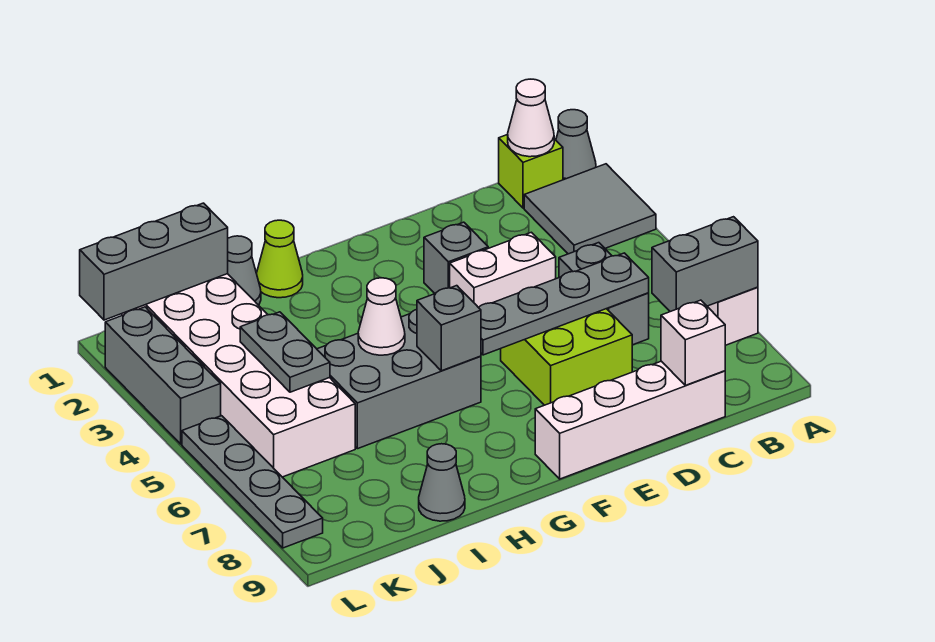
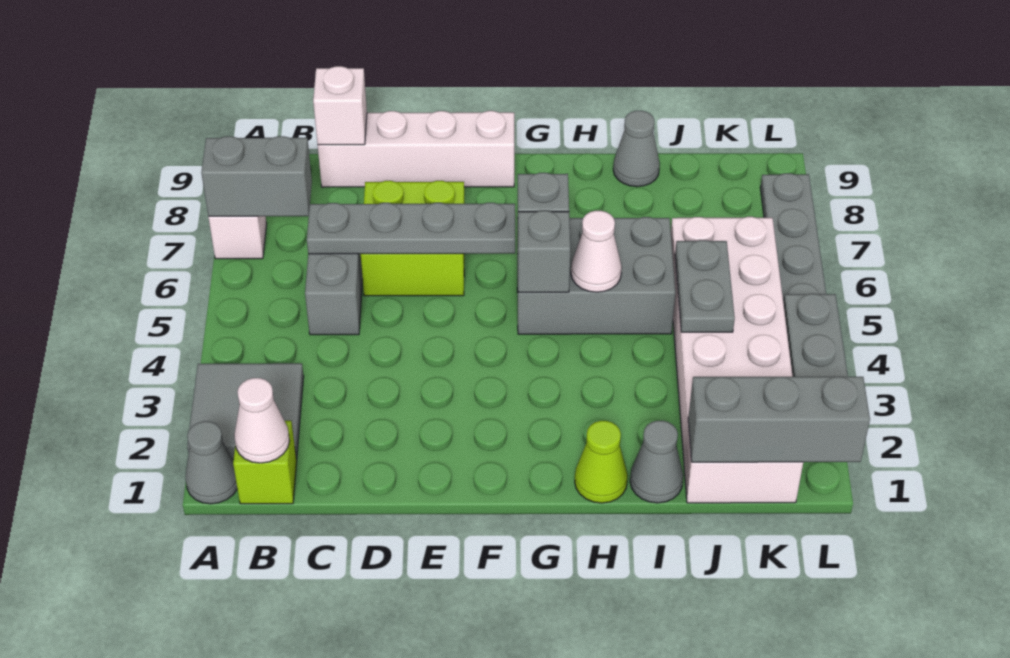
white brick D4:E4 level 1 -> none
grey brick E3 level 1 -> grey brick G5 level 2

